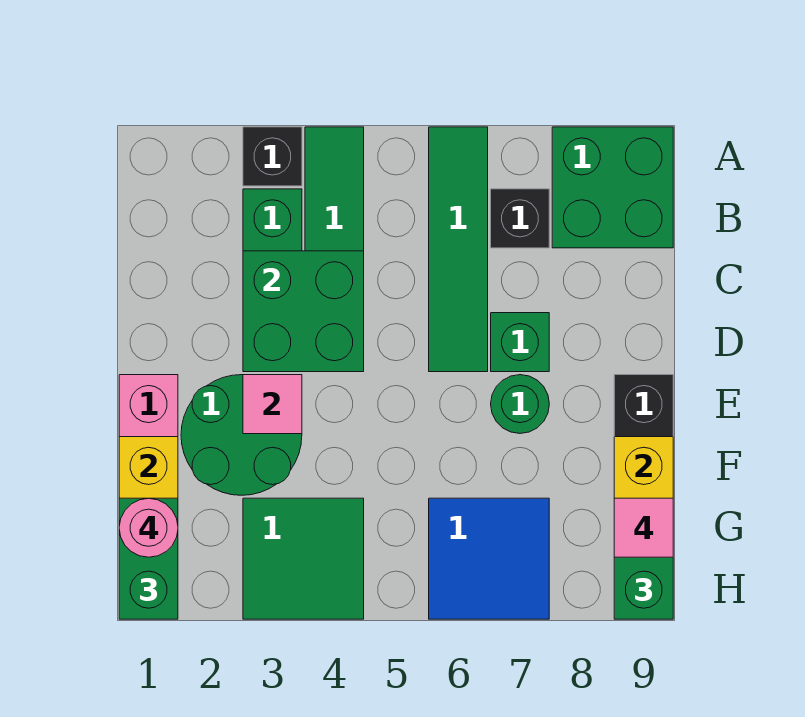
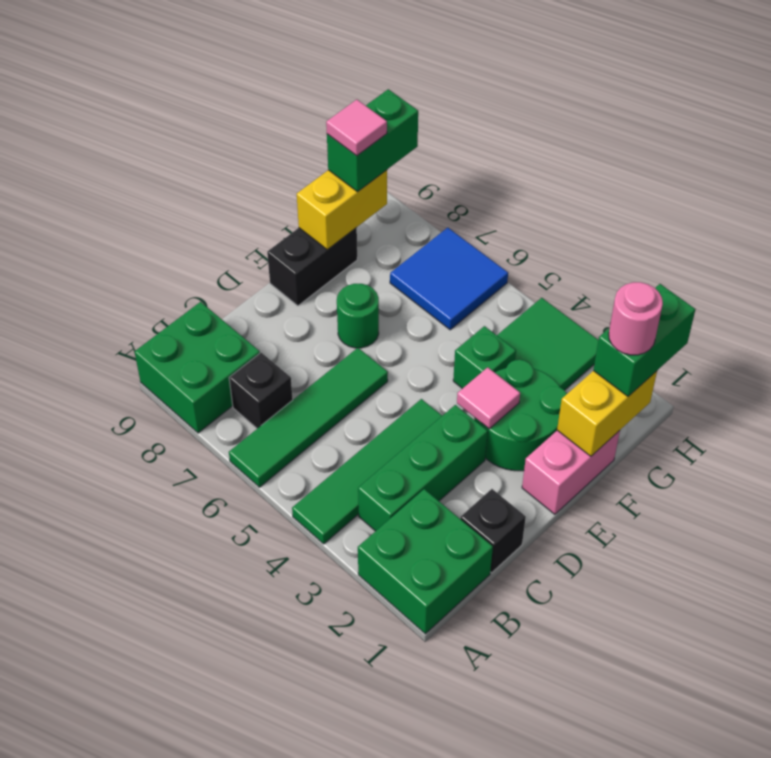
black brick A3 level 1 -> black brick C1 level 1
green brick C3:D4 level 2 -> green brick A1:B2 level 1
green brick D7 level 1 -> green brick F4 level 1

